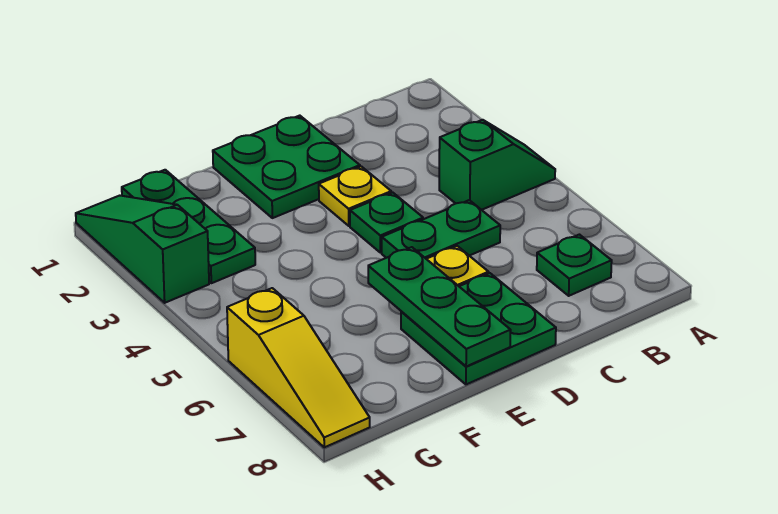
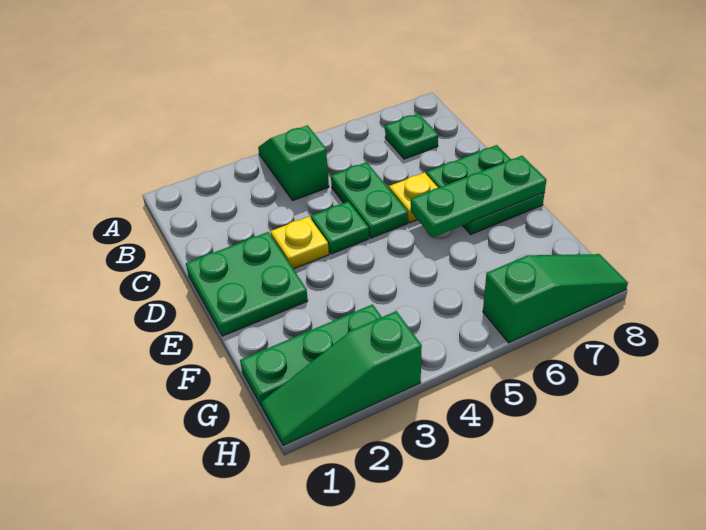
yellow slope H6:H8 level 1 top 6 -> green slope H6:H8 level 1 top 6

